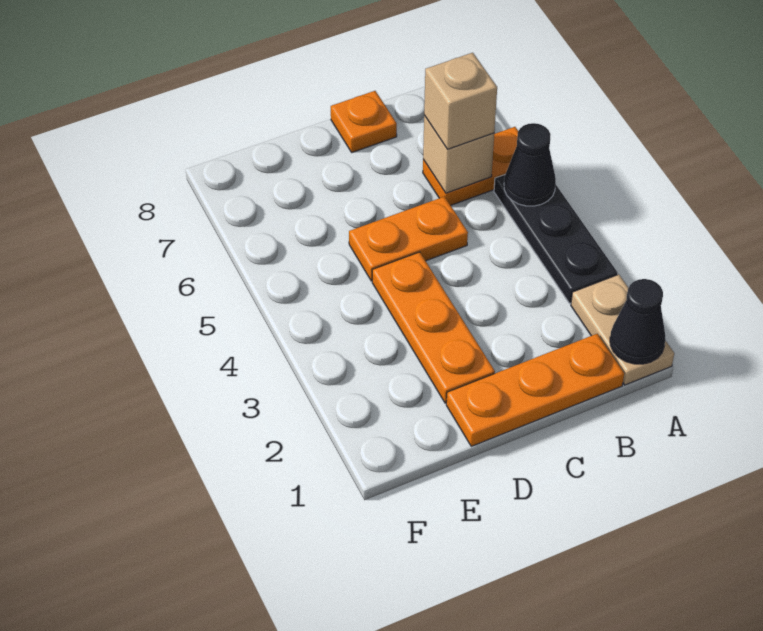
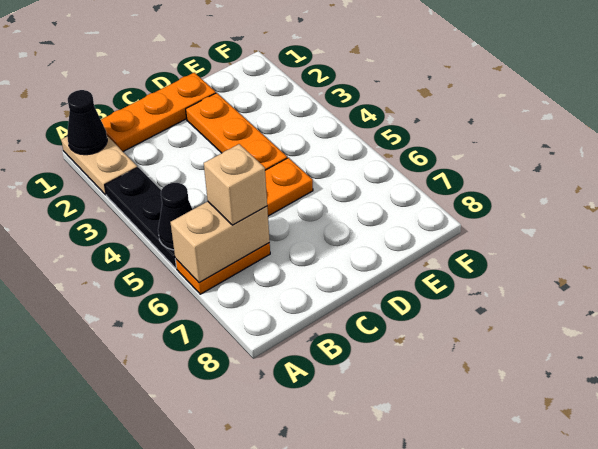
tan brick B6 level 2 -> tan brick A6:B6 level 2
orange plate C8 level 1 -> none

